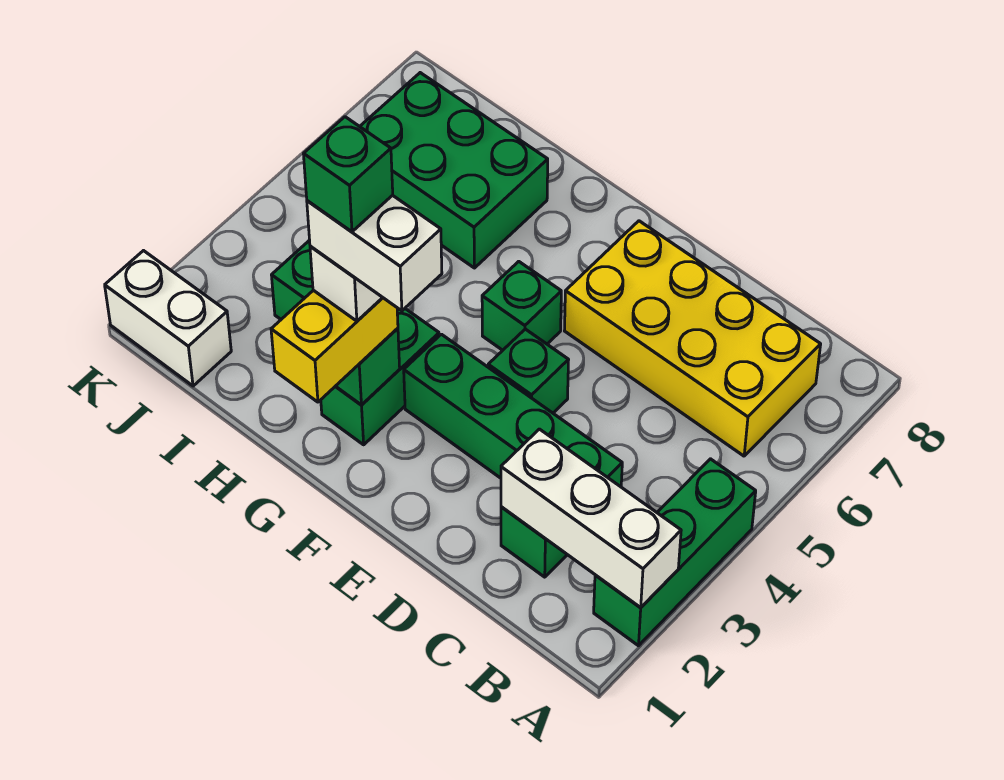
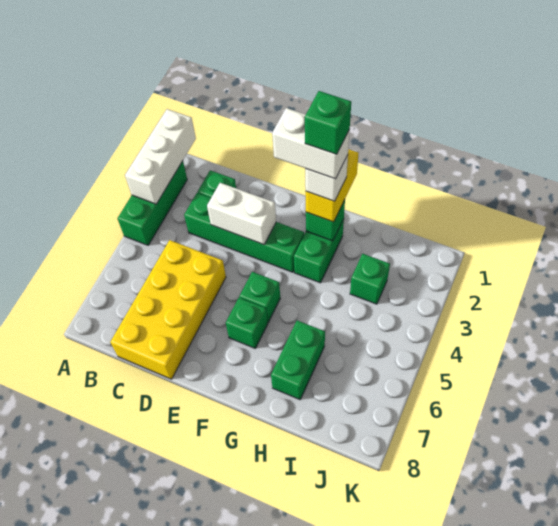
white brick A2:C2 level 2 -> white brick A1:A3 level 2
yellow brick B6:E7 level 1 -> yellow brick C5:D8 level 1
green brick E4 level 1 -> green brick F6 level 1
green brick H6:J7 level 1 -> green brick H6:H7 level 1
white brick J1:K1 level 1 -> white brick D3:E3 level 2

